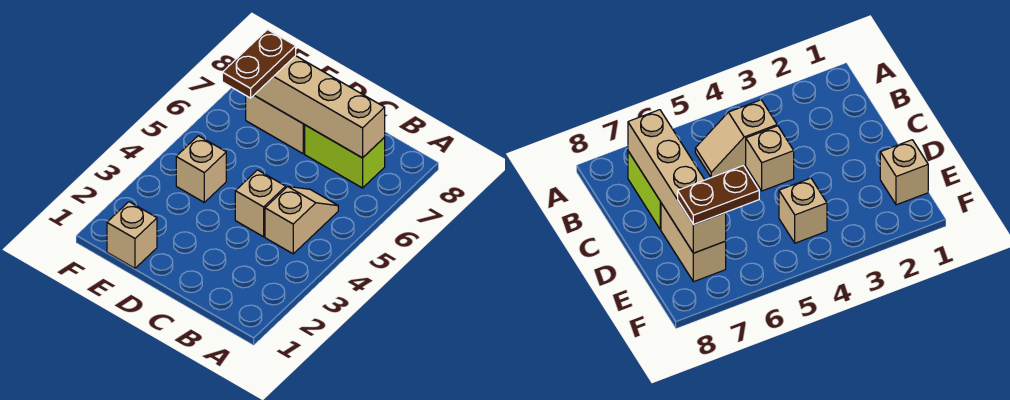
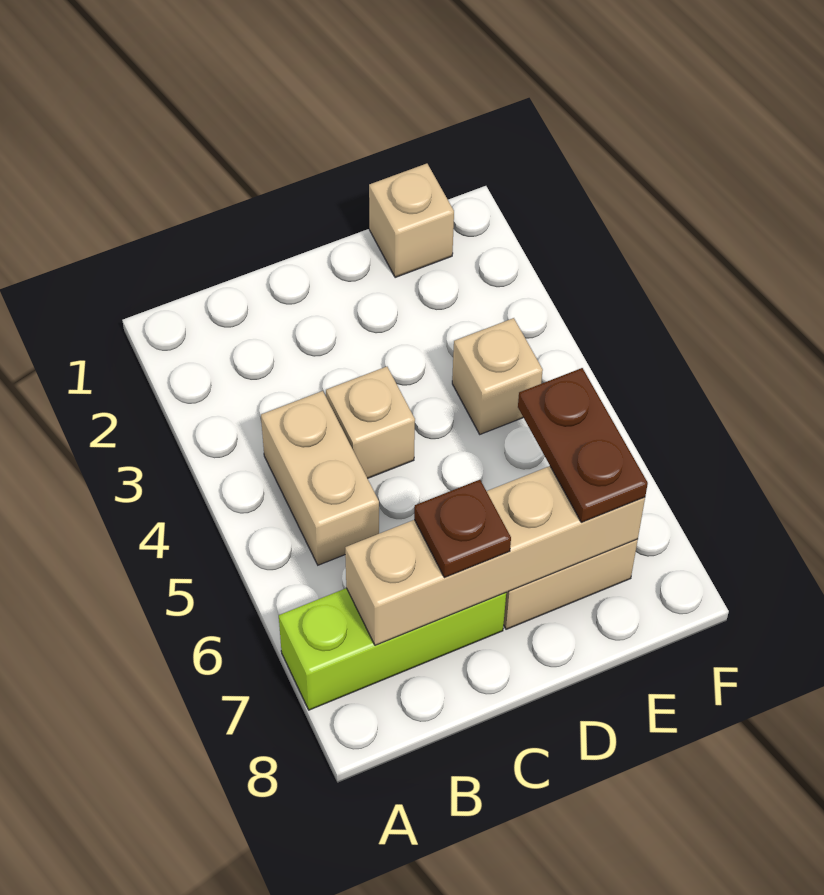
tan slope B4:B5 level 1 top 4 -> tan brick B4:B5 level 1
lime brick B7:C7 level 1 -> lime brick A7:C7 level 1
none -> brown plate C7 level 3

